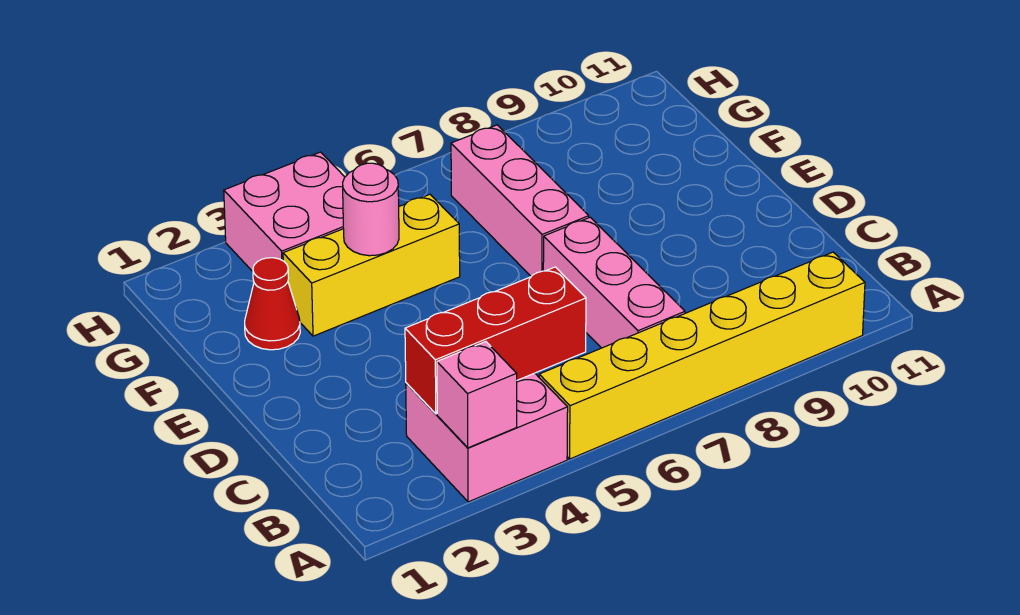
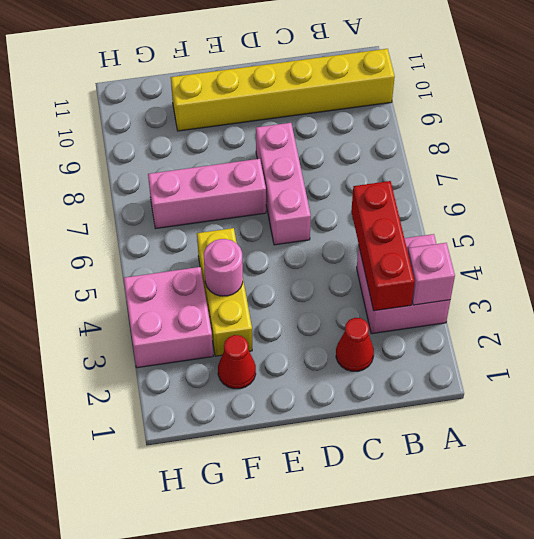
yellow brick A5:A10 level 1 -> yellow brick A10:F10 level 1
pink brick B7:D7 level 1 -> pink brick D6:D8 level 1
none -> red cone C2 level 1

